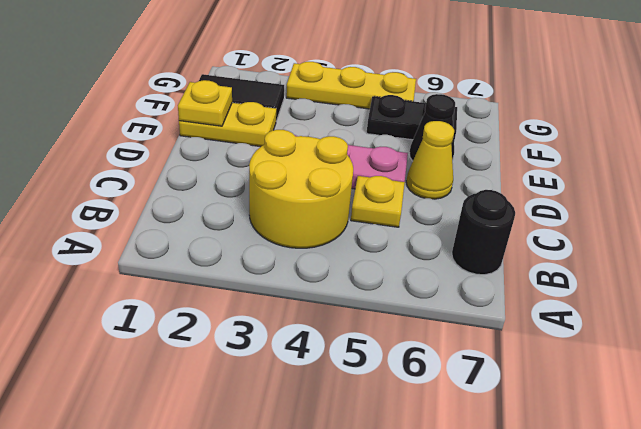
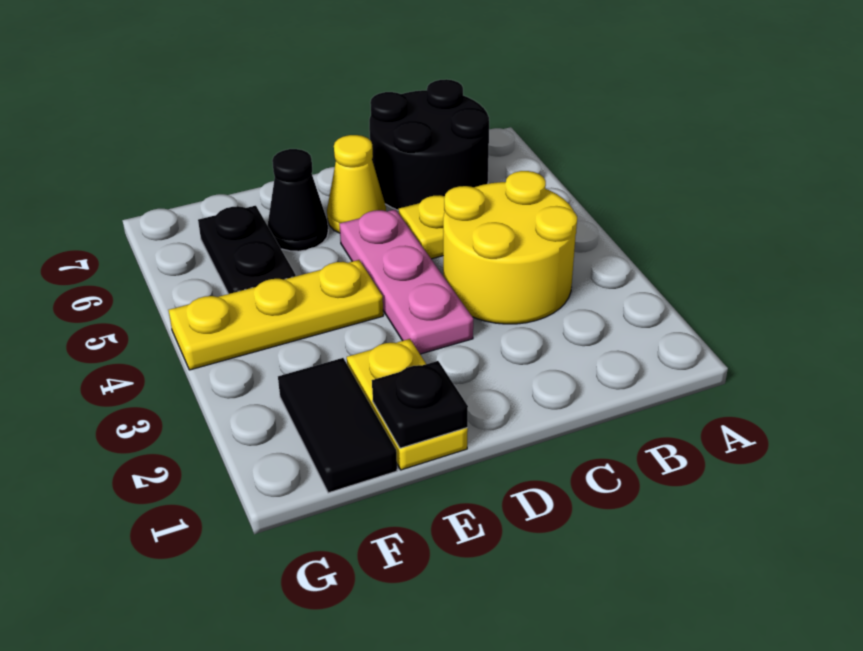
black round brick B7 level 1 -> black round brick B6:C7 level 1
yellow plate E1 level 2 -> black plate E1 level 2
yellow plate G3:G5 level 1 -> yellow plate E4:G4 level 1

